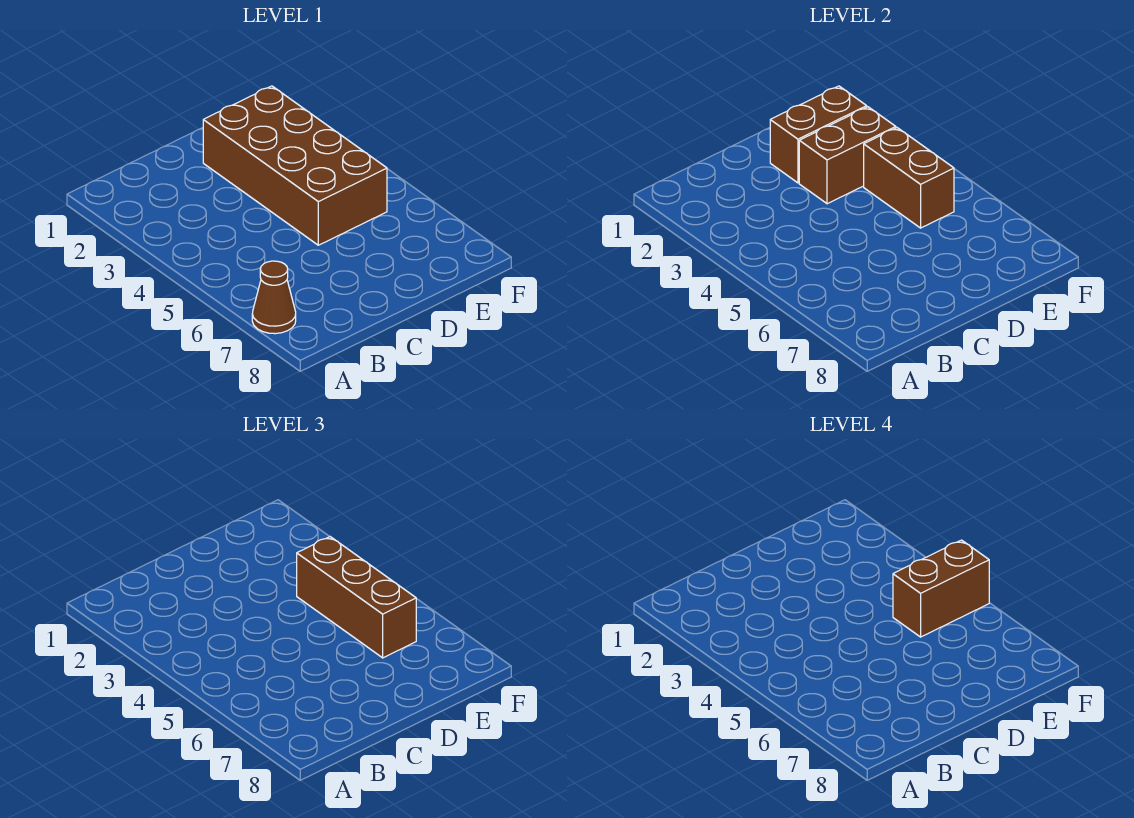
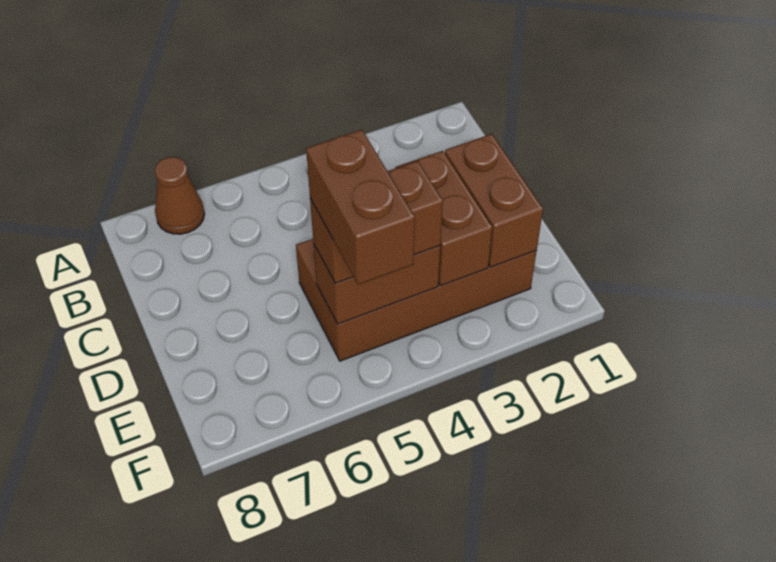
brown brick E4:E6 level 3 -> brown brick E4:E5 level 3

